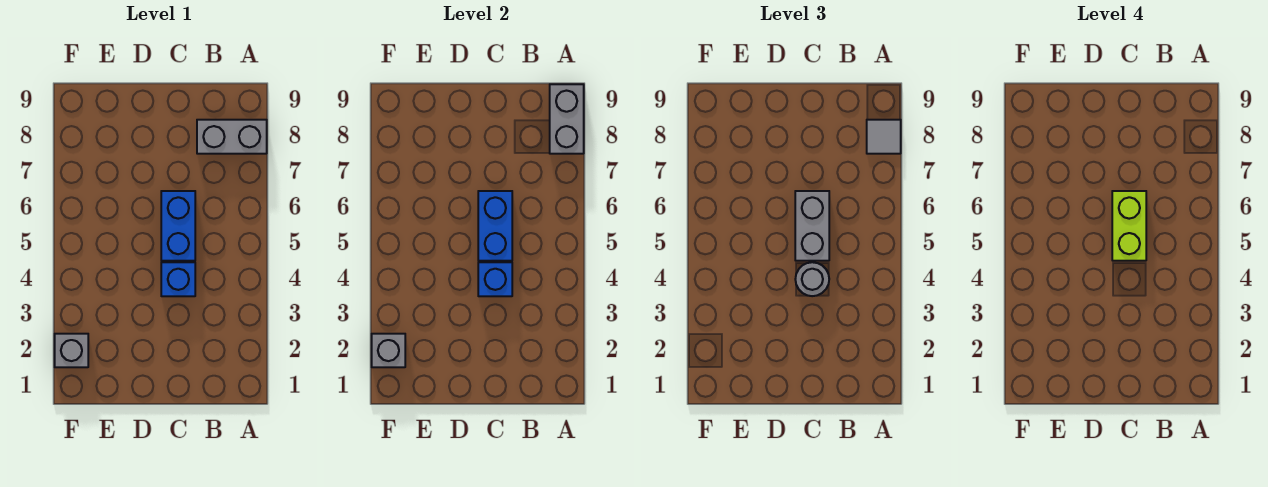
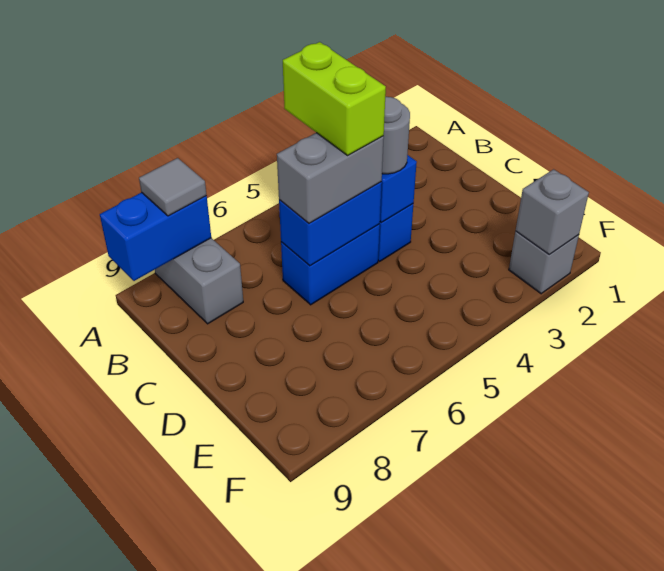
grey brick A8:A9 level 2 -> blue brick A8:A9 level 2
lime brick C5:C6 level 4 -> lime brick B5:C5 level 4

